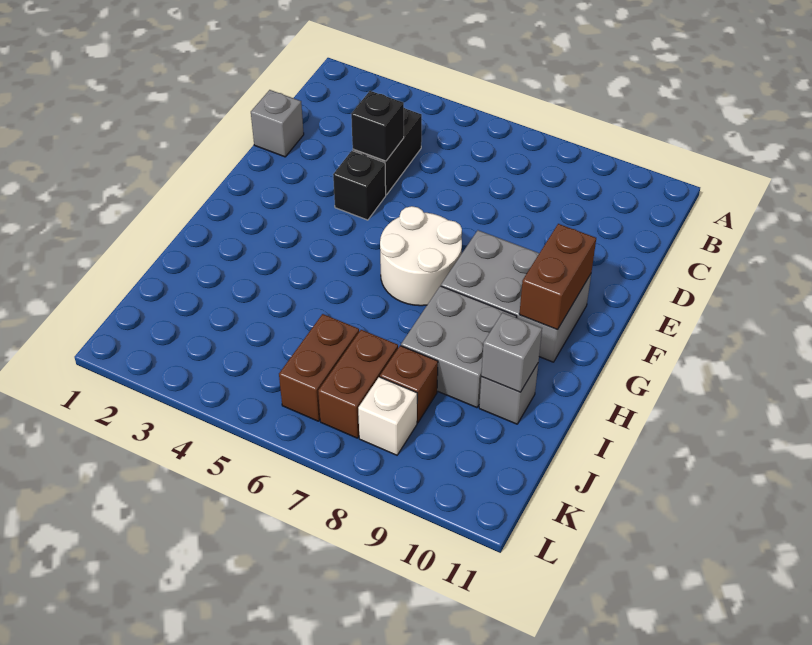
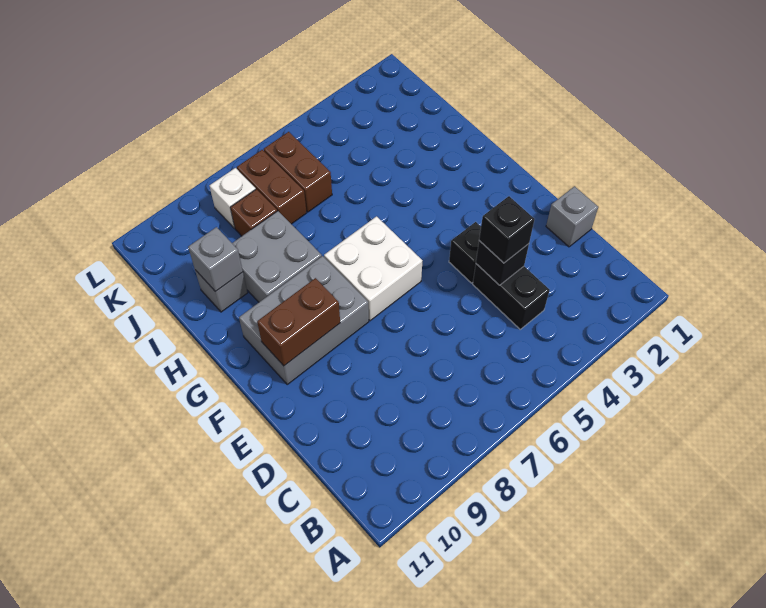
none -> black brick D4 level 3
white round brick F6:G7 level 1 -> white brick F6:G7 level 1
brown brick F10:G10 level 2 -> brown brick F9:F10 level 2

